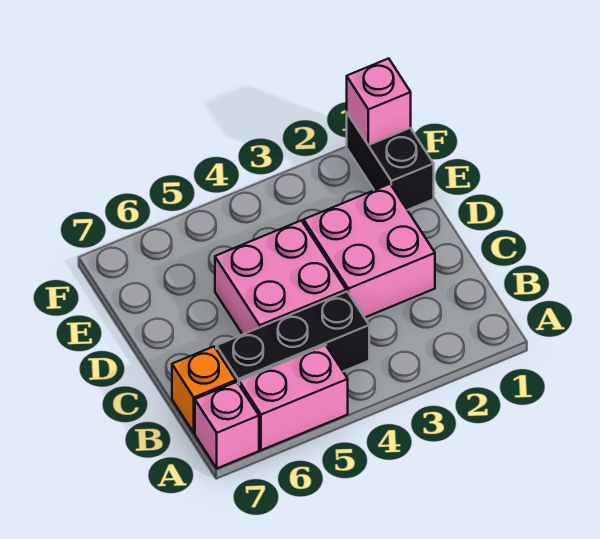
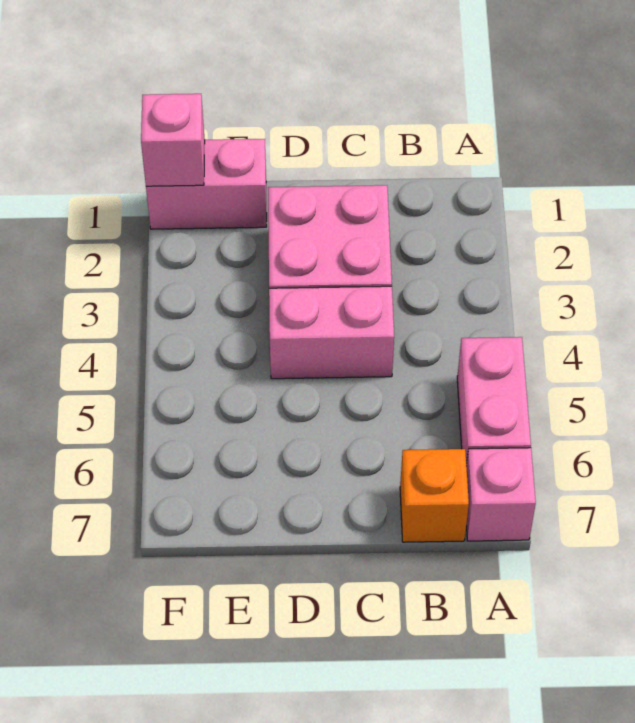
black brick B4:B6 level 1 -> none
pink brick C4:D5 level 1 -> pink brick C4:D4 level 1
black brick E1:F1 level 1 -> pink brick E1:F1 level 1

